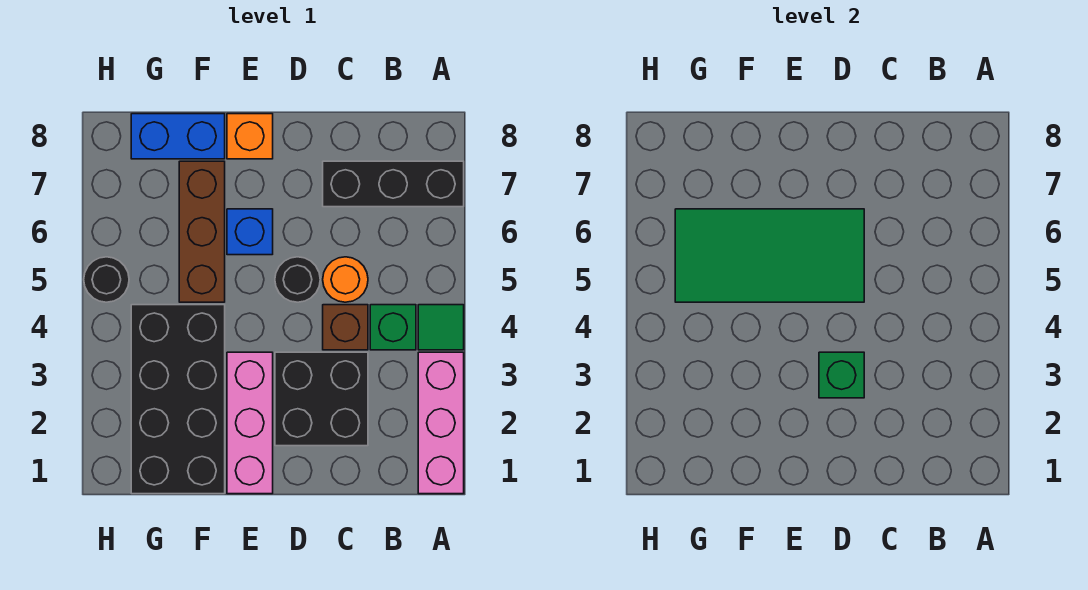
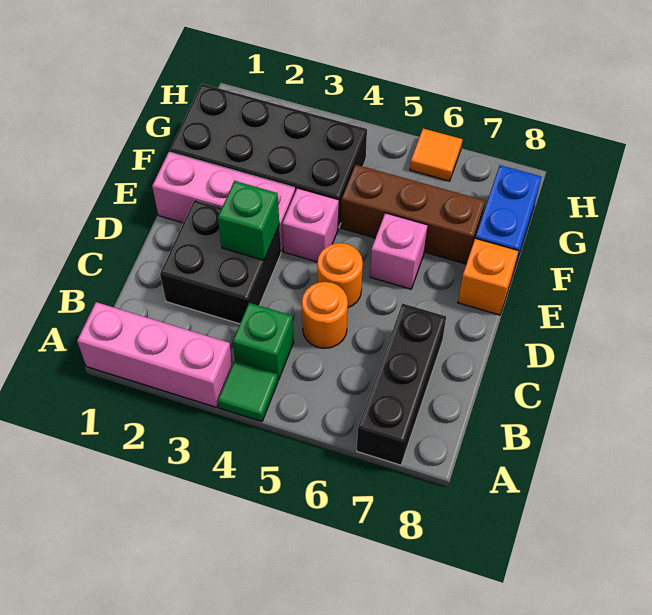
brown brick C4 level 1 -> none
black round brick D5 level 1 -> orange round brick D5 level 1
green tile D5:G6 level 2 -> none
none -> pink brick E4 level 1
blue brick E6 level 1 -> pink brick E6 level 1
black round brick H5 level 1 -> none
none -> orange tile H6 level 1

